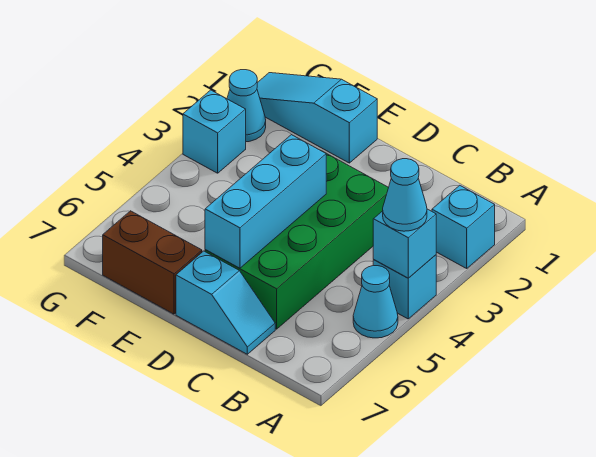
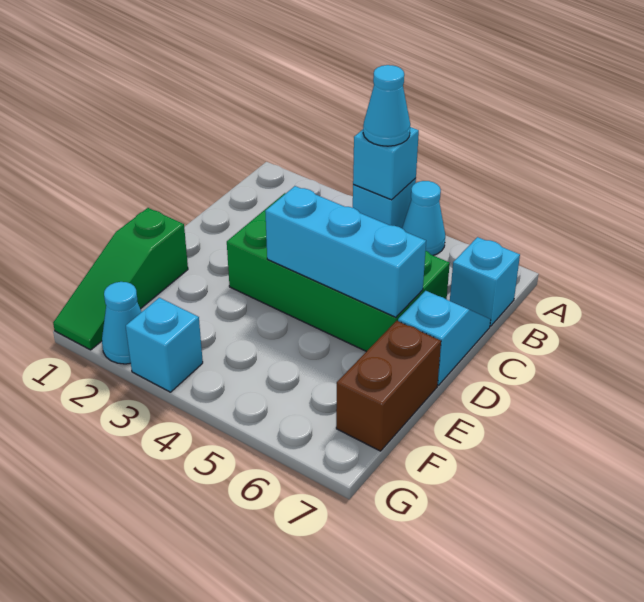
cyan brick A2 level 1 -> cyan brick B7 level 1
cyan slope E1:G1 level 1 top E -> green slope E1:G1 level 1 top E

